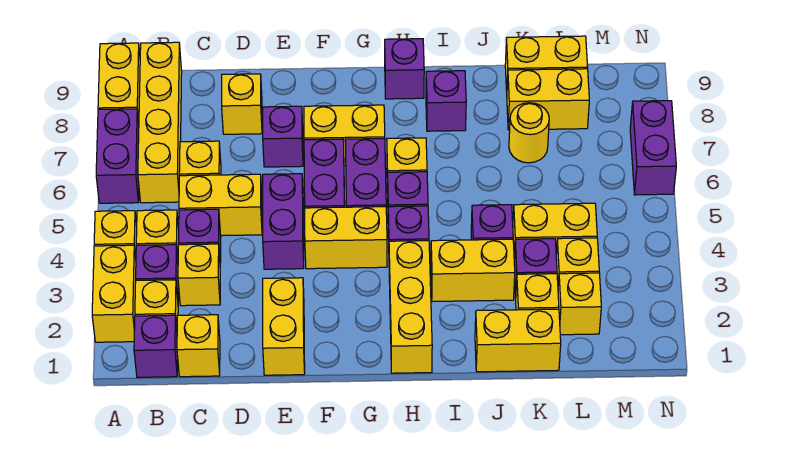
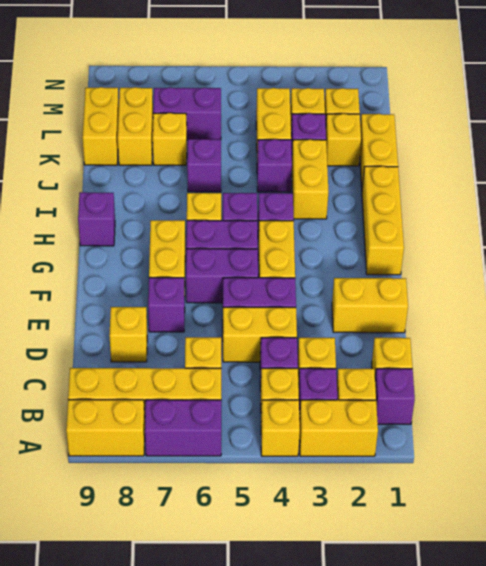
yellow brick C5:D5 level 1 -> yellow brick D4:D5 level 1
yellow brick H1:H3 level 1 -> yellow brick G1:I1 level 1
purple brick I8 level 1 -> purple brick J6 level 1
yellow round brick K7 level 1 -> yellow brick K7 level 1
purple brick N6:N7 level 1 -> purple brick L6:L7 level 1

